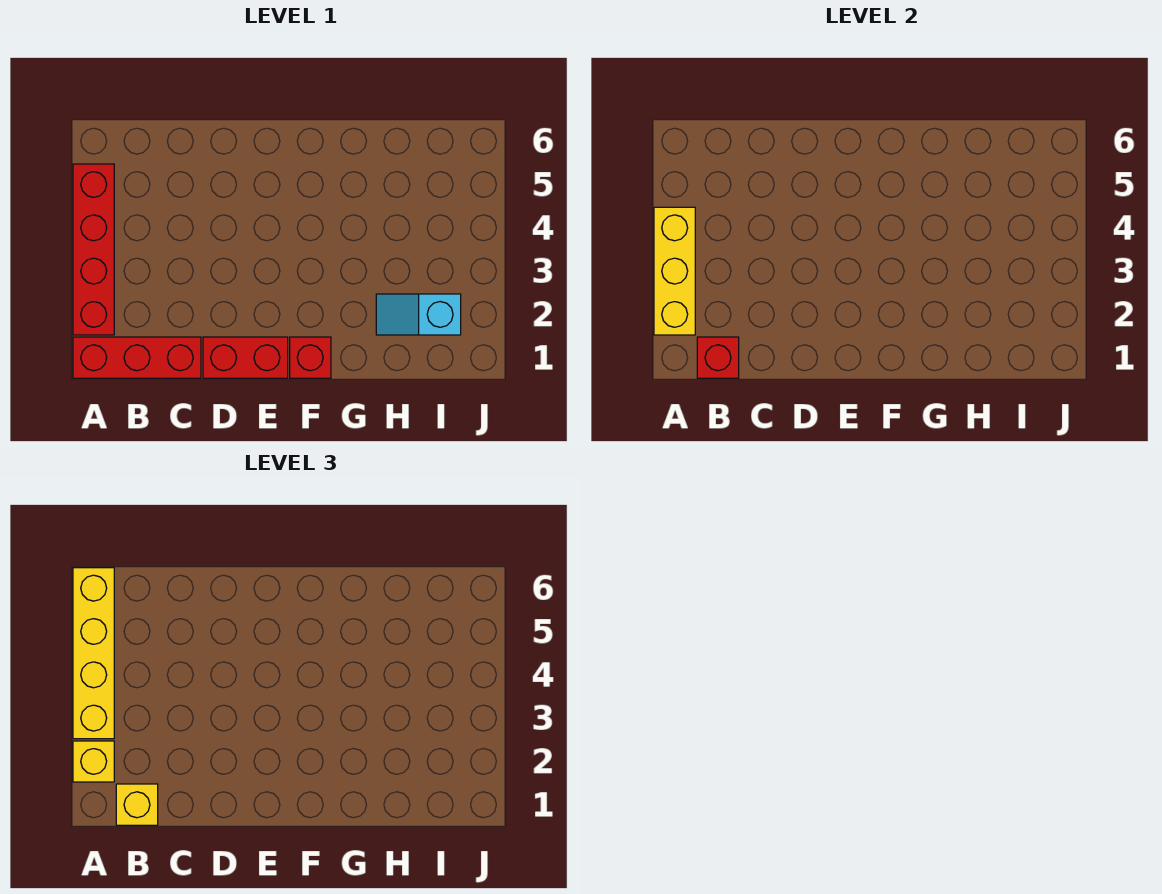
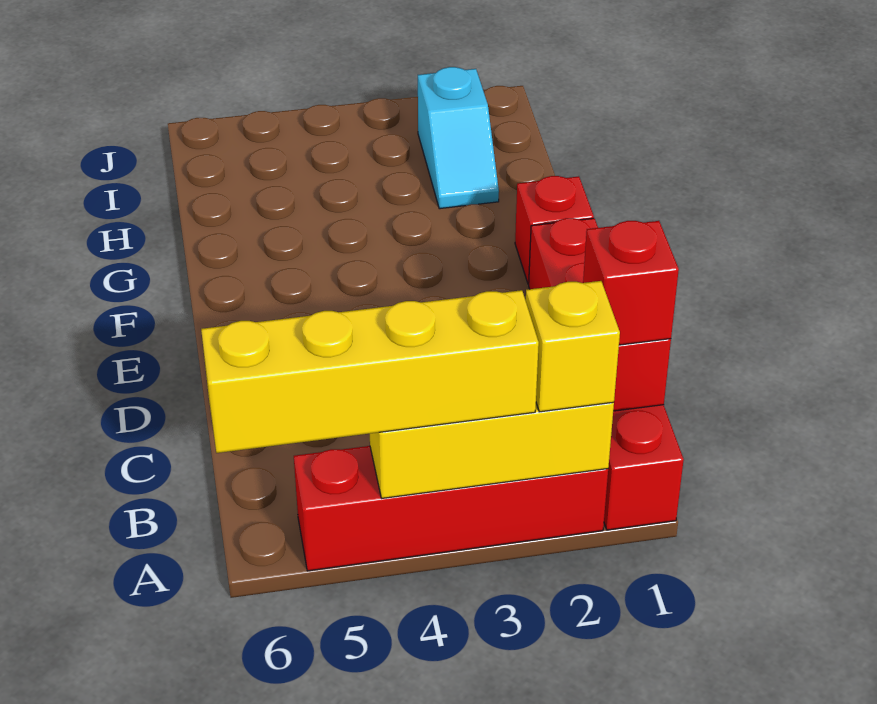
yellow brick B1 level 3 -> red brick B1 level 3

